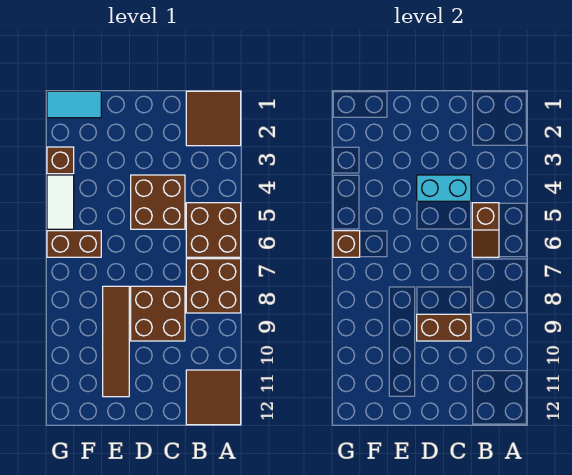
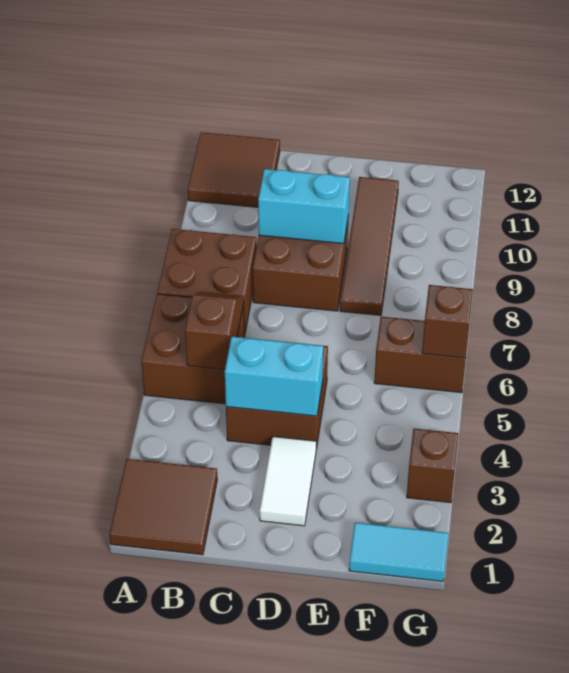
brown brick C9:D9 level 2 -> cyan brick C9:D9 level 2
white tile G4:G5 level 1 -> white tile D2:D3 level 1

